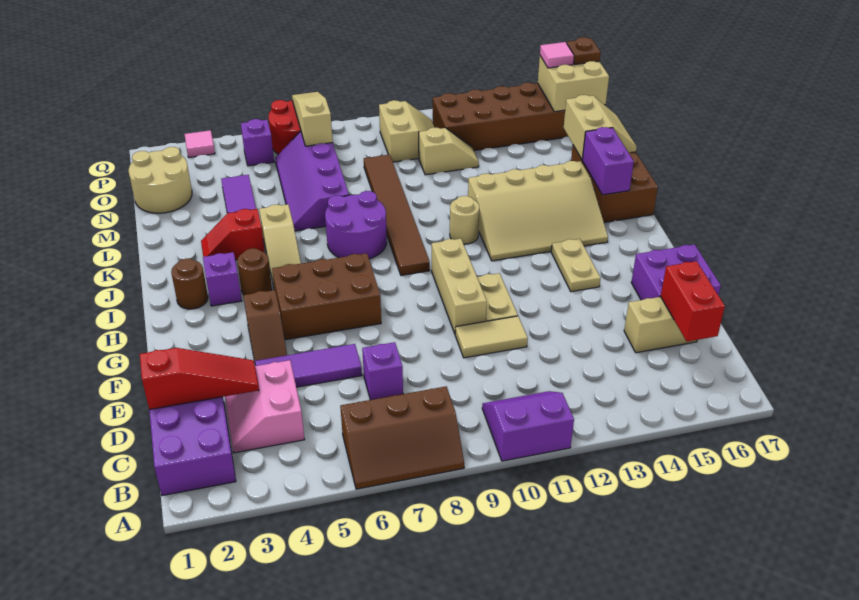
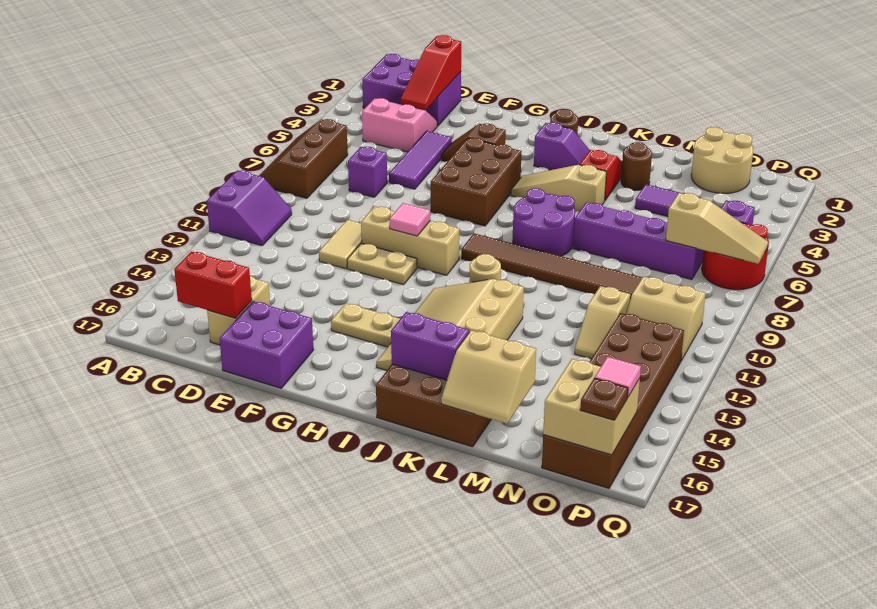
brown round brick I4 level 1 -> brown round brick L3 level 1
pink tile Q3 level 1 -> pink tile G10 level 2

